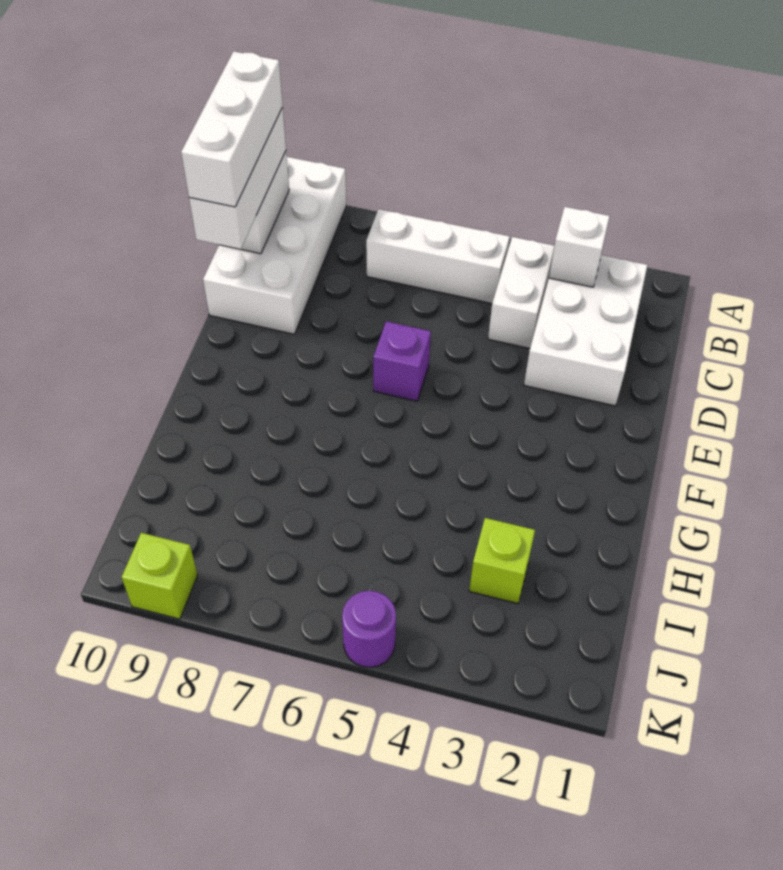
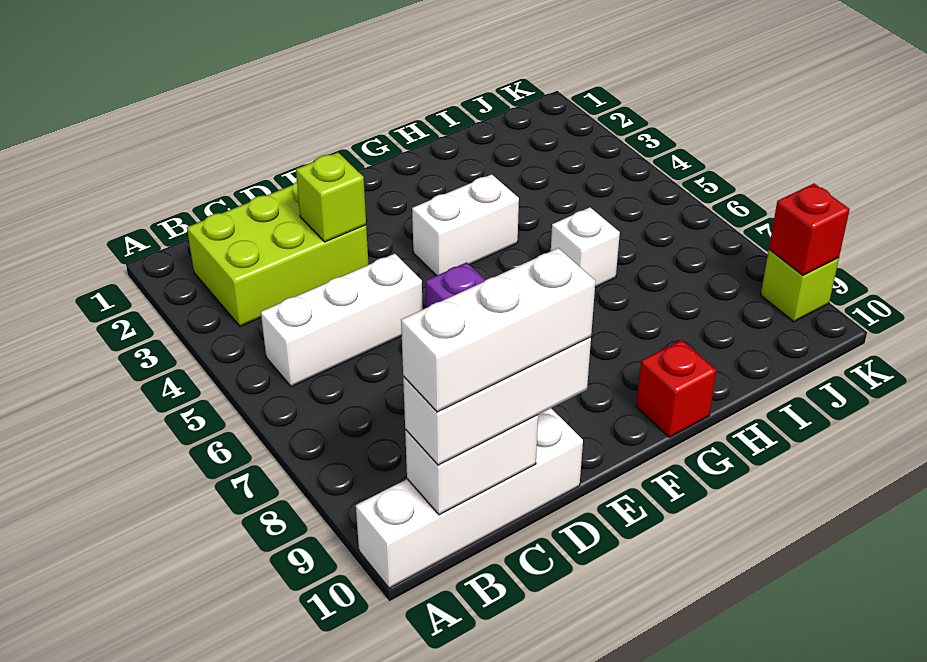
white brick A9:D10 level 1 -> white brick A10:D10 level 1
white brick B2:D3 level 1 -> lime brick B2:D3 level 1
white brick B3 level 2 -> white brick H6 level 1
white brick B4:C4 level 1 -> white brick F4:G4 level 1
white brick B5:B7 level 1 -> white brick B5:D5 level 1
none -> red brick G10 level 1
lime brick I3 level 1 -> lime brick D3 level 2
purple round brick K5 level 1 -> none
none -> red brick K9 level 2

